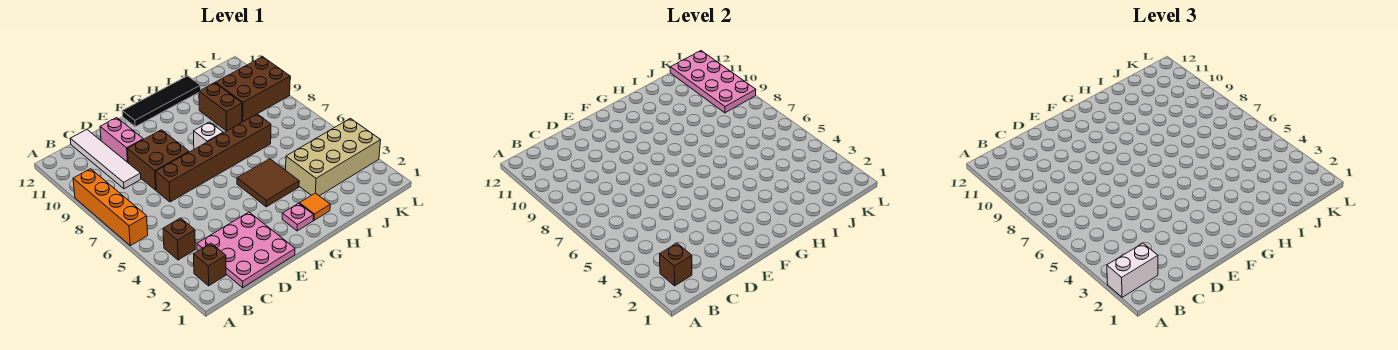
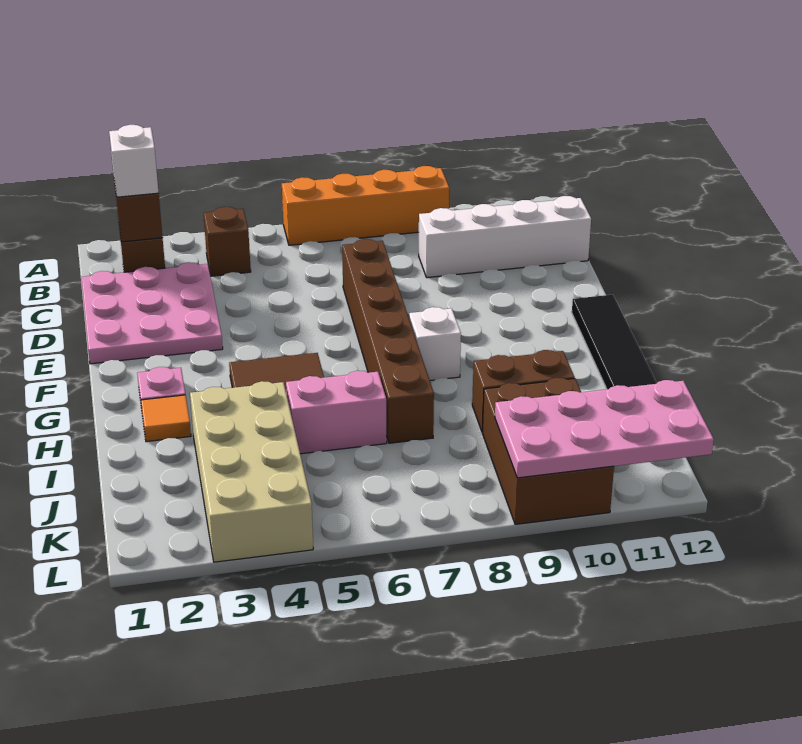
white brick A2:B2 level 3 -> white brick B2 level 3
white tile C9:C12 level 1 -> white brick C9:C12 level 1
brown brick D8:E9 level 1 -> none
pink brick D10:D11 level 1 -> pink brick I5:I6 level 1

